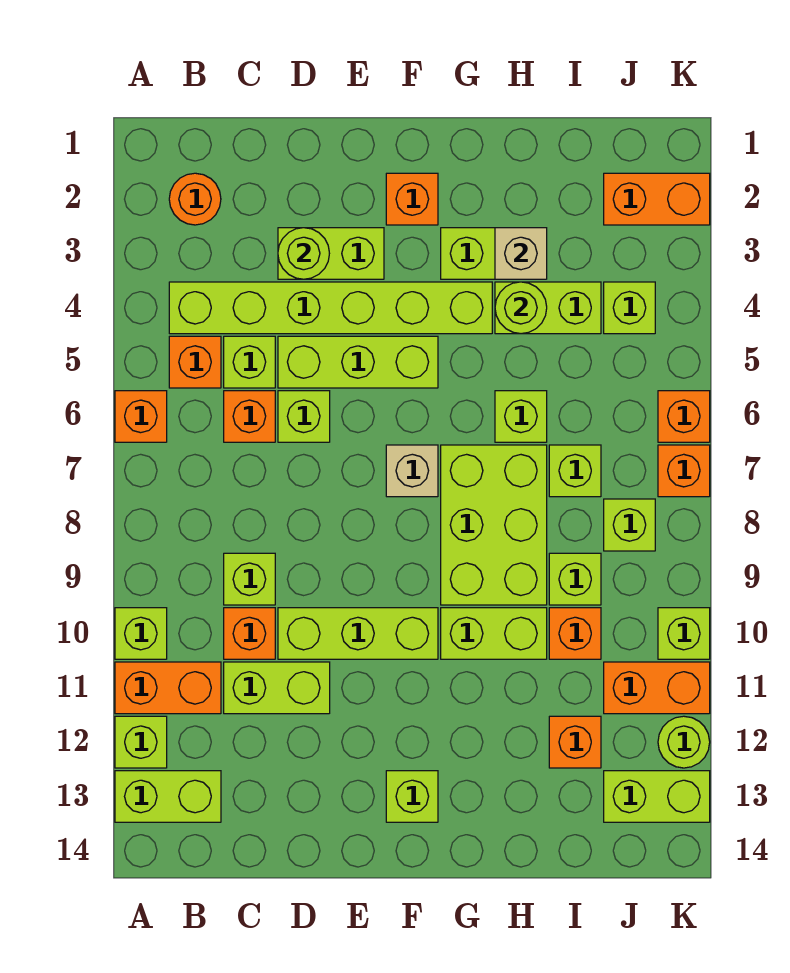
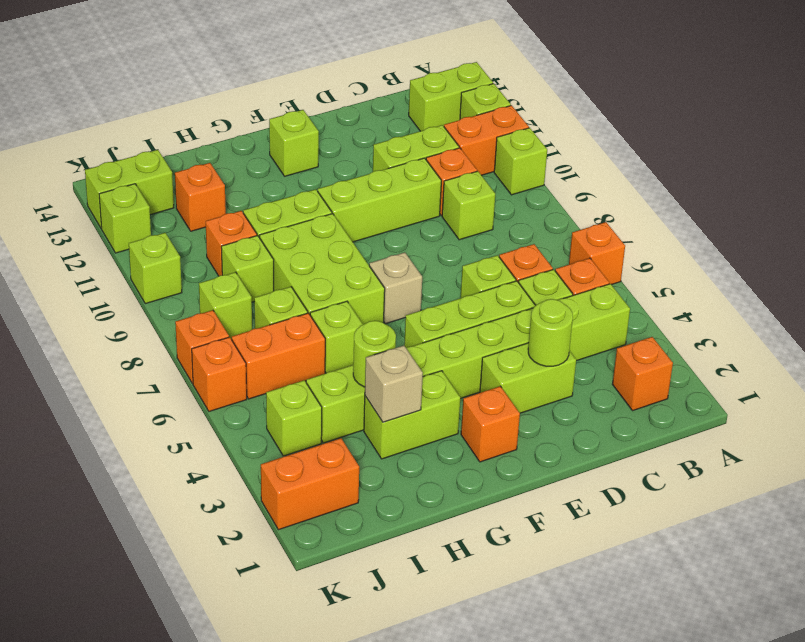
orange round brick B2 level 1 -> orange brick B2 level 1
orange brick J11:K11 level 1 -> orange brick I6:J6 level 1
lime round brick K12 level 1 -> lime brick K12 level 1

